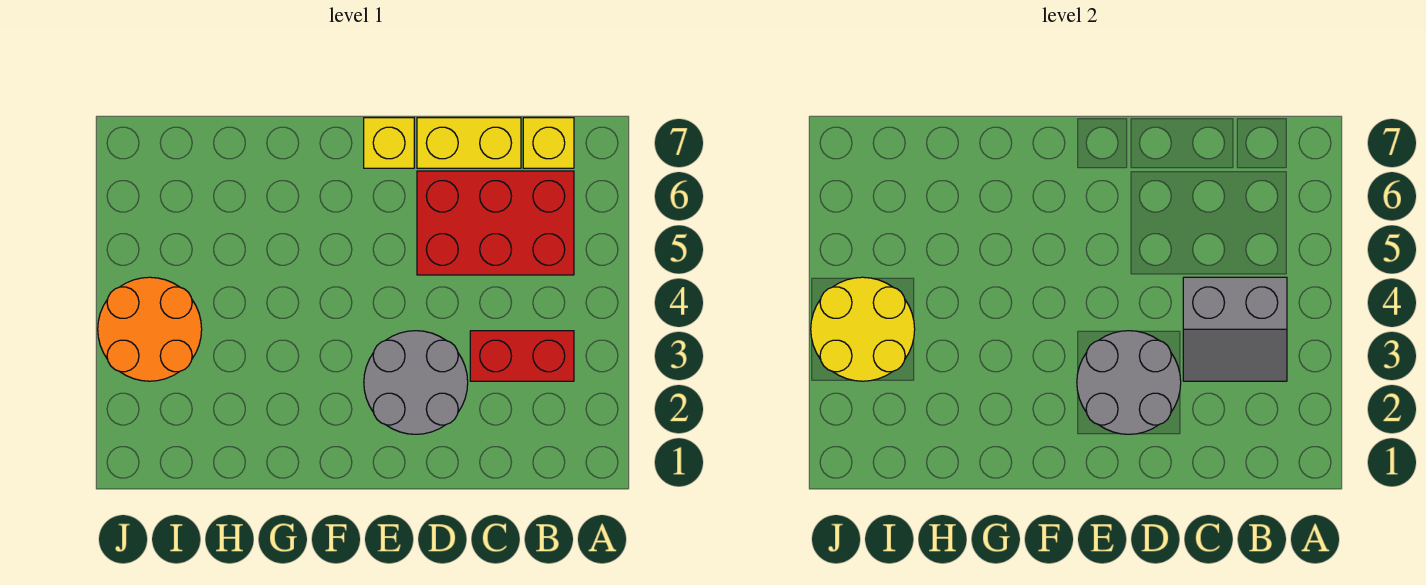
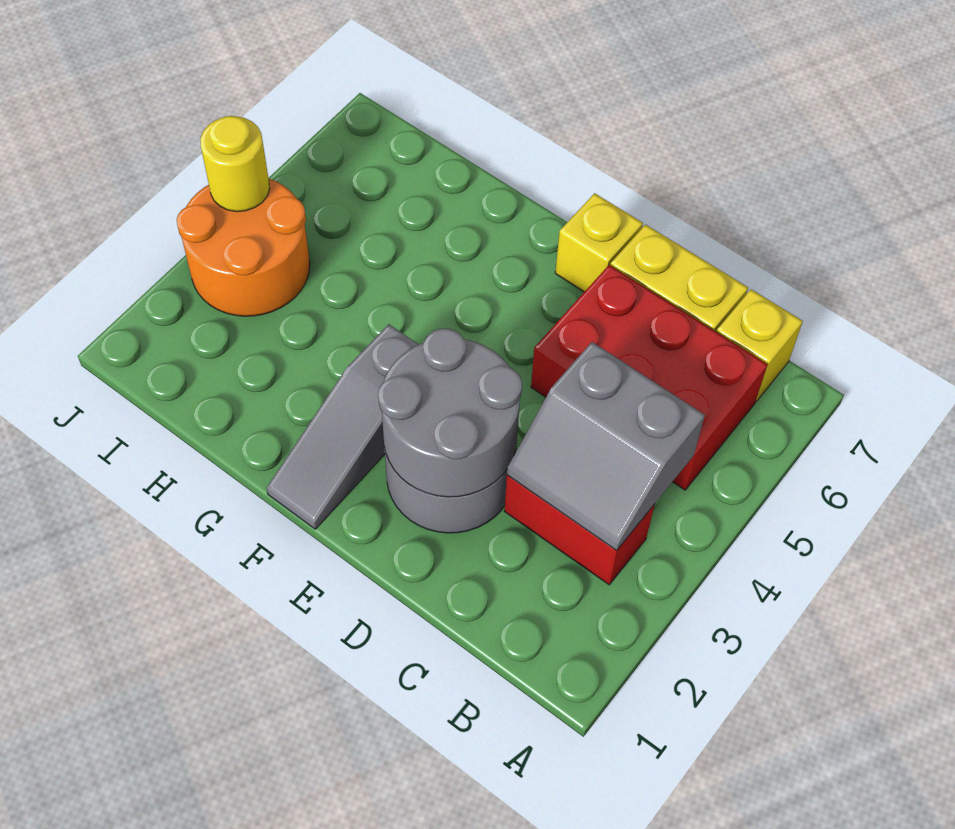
none -> grey slope F1:F3 level 1 top 3
yellow round brick I3:J4 level 2 -> yellow round brick J4 level 2

